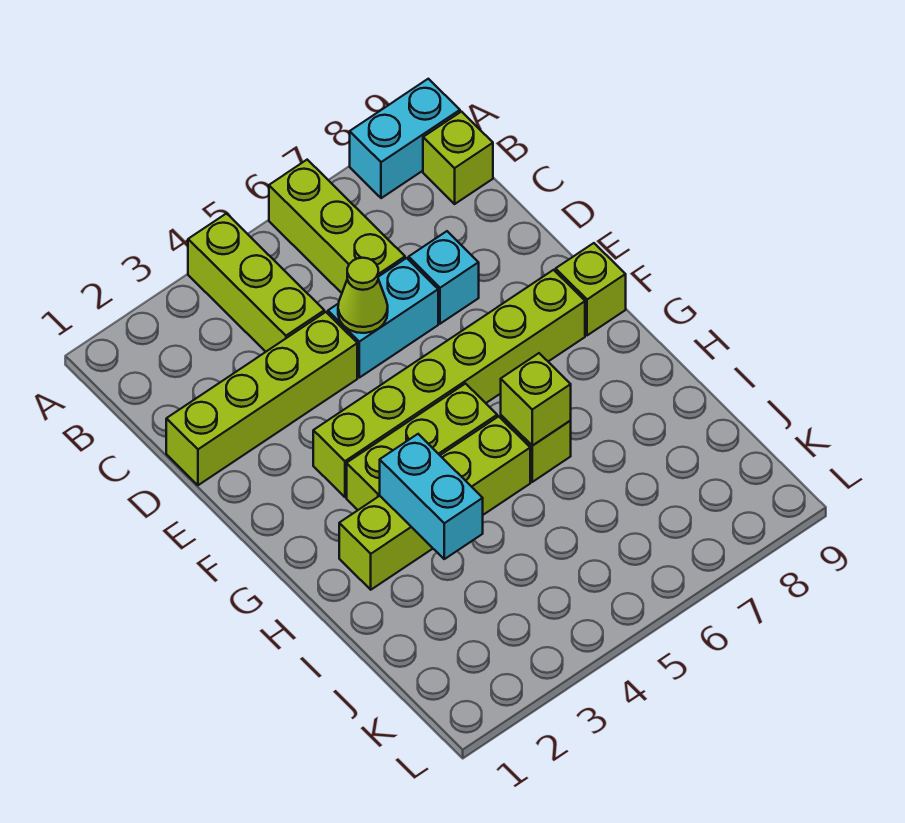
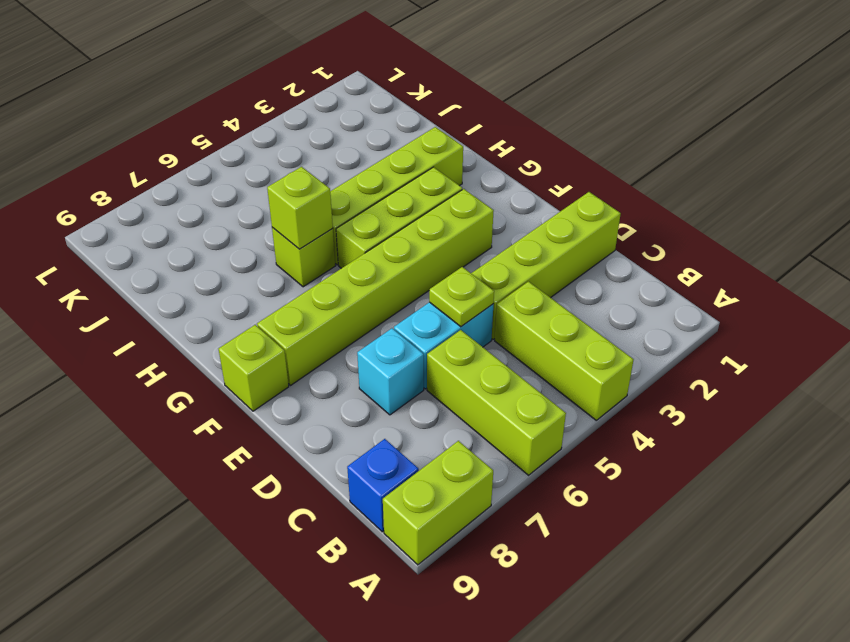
cyan brick A8:A9 level 1 -> lime brick A8:A9 level 1
lime brick B9 level 1 -> blue brick B9 level 1
lime cone D5 level 2 -> lime plate D5 level 2
cyan brick H3:I3 level 2 -> none

